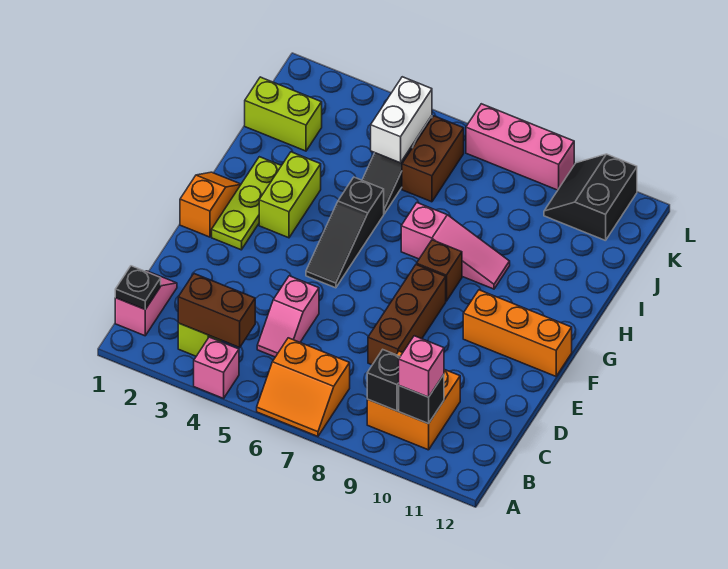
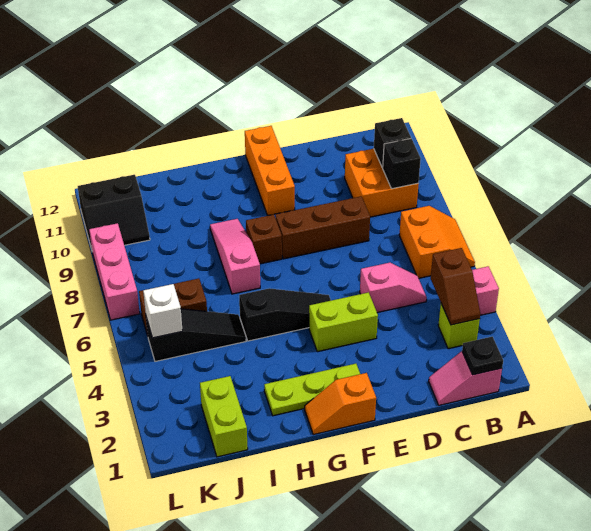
brown brick B3:B4 level 2 -> brown slope B3:B4 level 2 top 4
pink brick B10 level 3 -> none
lime brick G3:H3 level 1 -> lime brick E4:F4 level 1
white brick J5:K5 level 2 -> white brick K5 level 2

